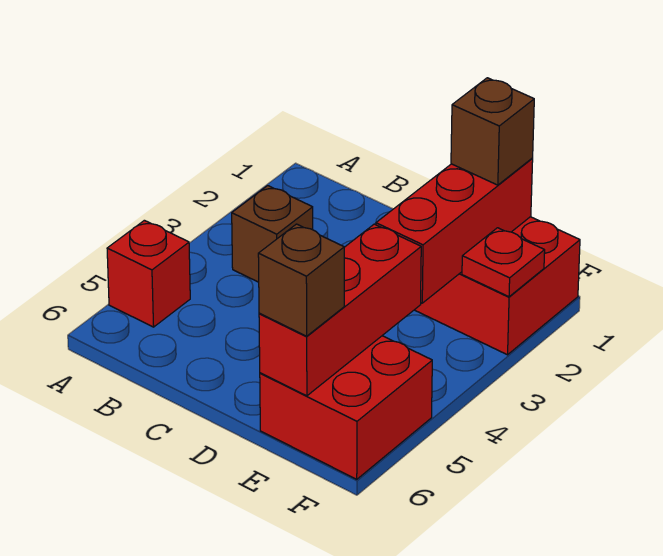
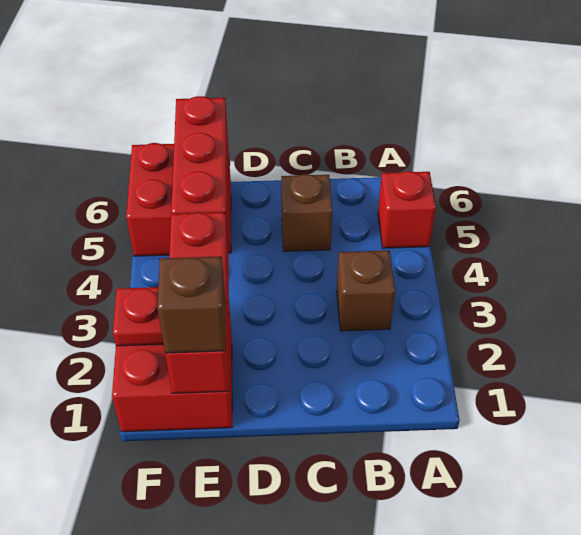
brown brick E6 level 3 -> brown brick C5 level 1

